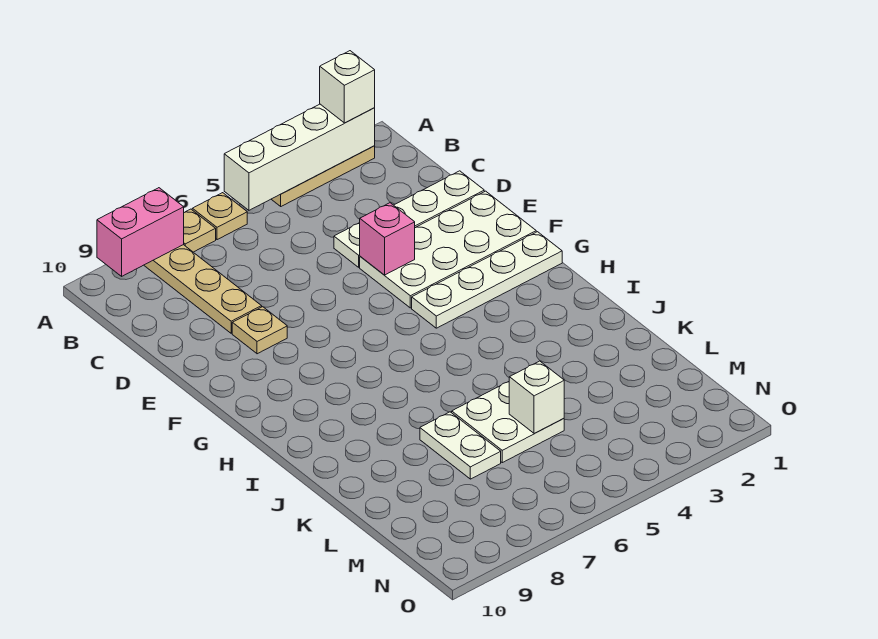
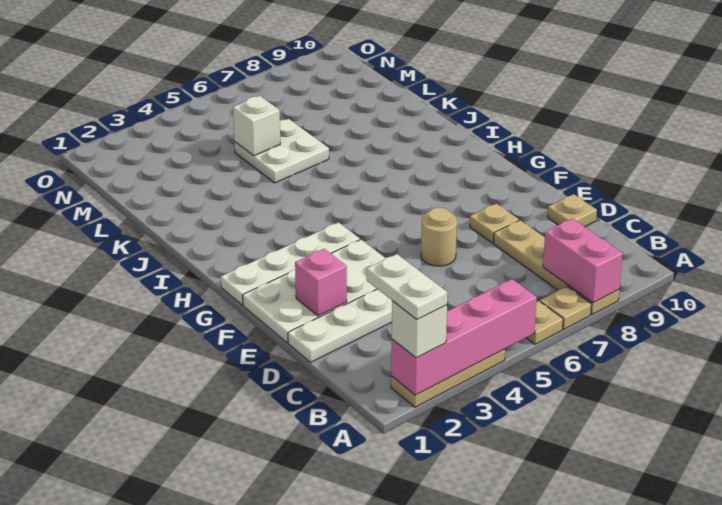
white brick A2:A5 level 2 -> pink brick A2:A5 level 2
pink brick A8:A9 level 2 -> pink brick A8:B8 level 2
none -> tan plate D10 level 1
pink brick E4 level 2 -> pink brick E2 level 2
none -> tan round brick E6 level 1
white plate K7:L7 level 1 -> white plate A2:B2 level 4

